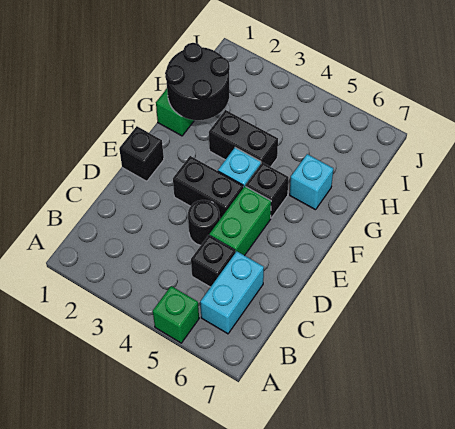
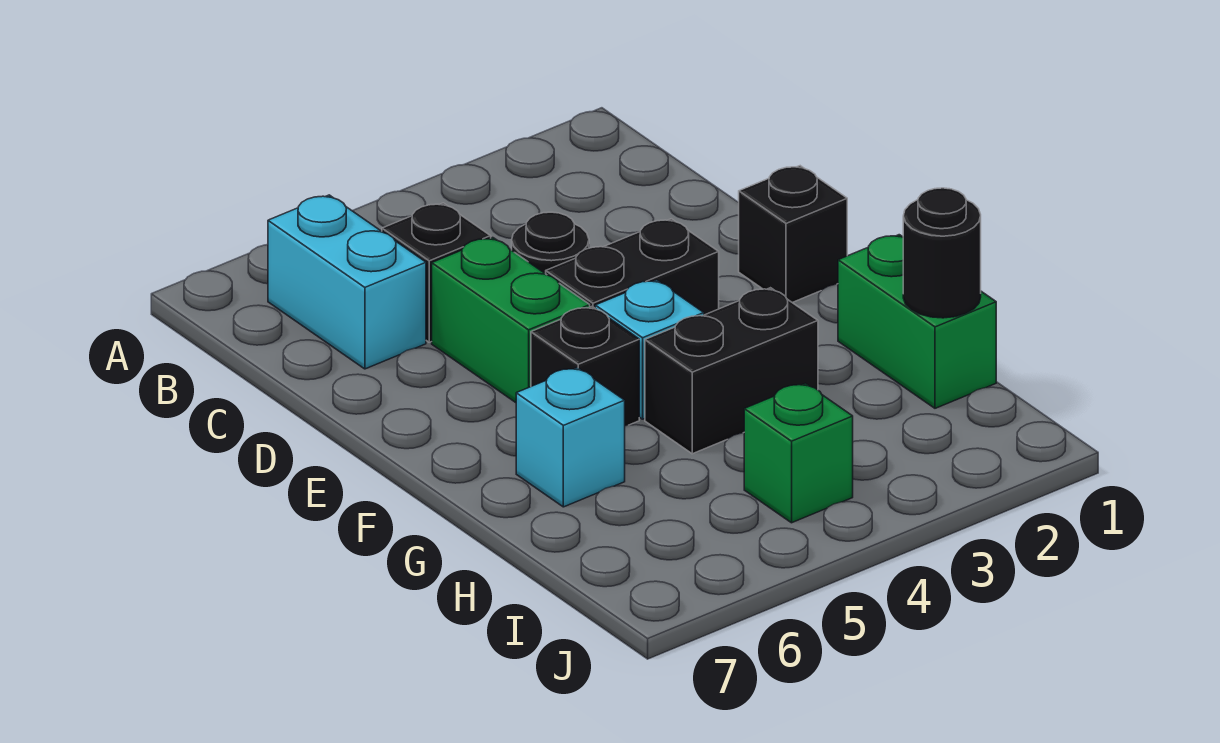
green brick A5 level 1 -> green brick I4 level 1
black round brick G1:H2 level 2 -> black round brick H1 level 2

